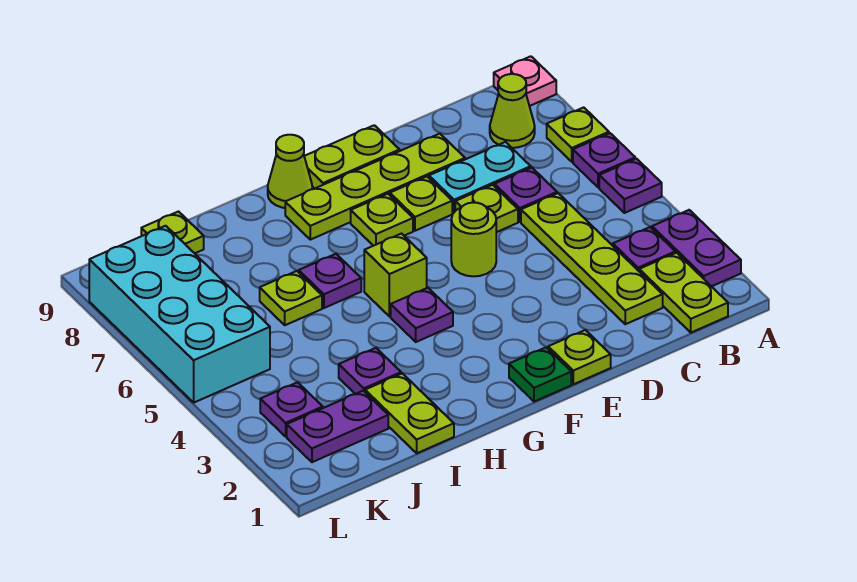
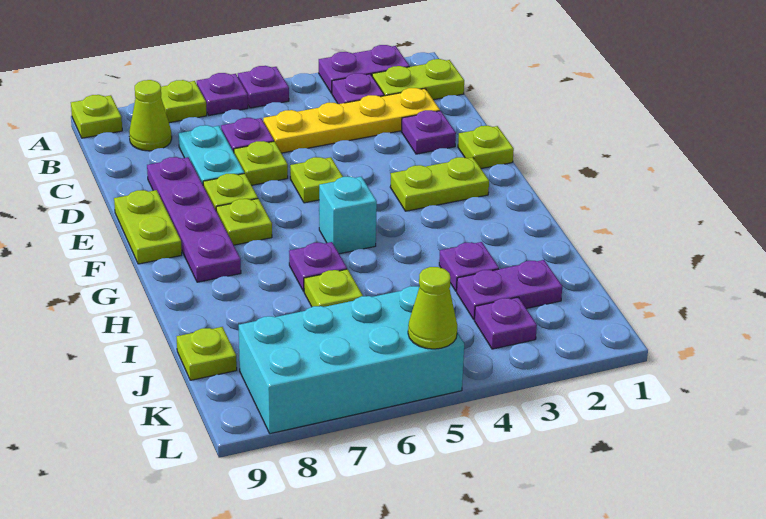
pink plate A9 level 1 -> lime plate A9 level 1
lime plate C2:C5 level 1 -> yellow plate C2:C5 level 1
lime plate D8:G8 level 1 -> purple plate D8:G8 level 1
lime round brick E5 level 1 -> lime plate E5 level 1
green plate F1 level 1 -> none
purple plate G4 level 1 -> purple plate D2 level 1
lime brick G5 level 1 -> cyan brick G5 level 1
lime cone G9 level 1 -> lime cone L5 level 2
lime plate I1:I2 level 1 -> lime plate F2:F3 level 1
purple plate J2:K2 level 1 -> purple plate J2:J3 level 1

